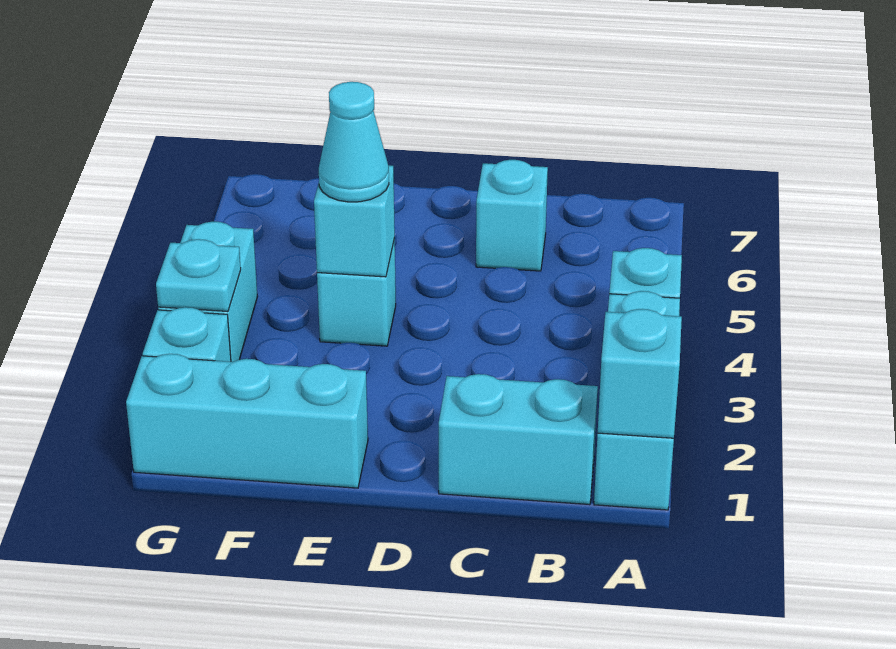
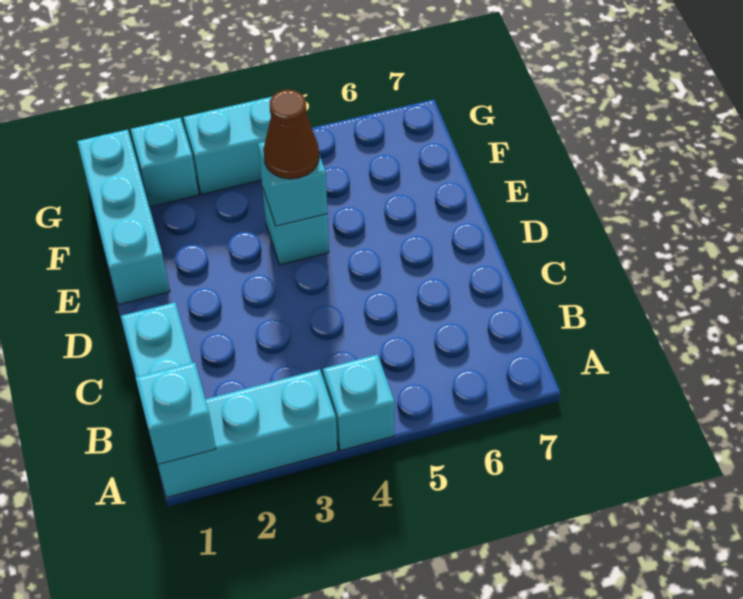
cyan brick C6 level 1 -> none
cyan cone E4 level 3 -> brown cone E4 level 3
cyan plate G3 level 2 -> none

